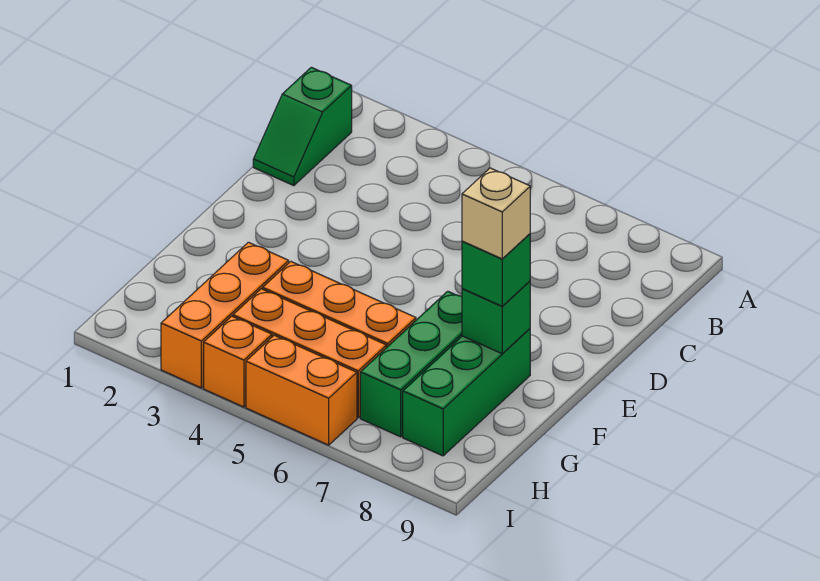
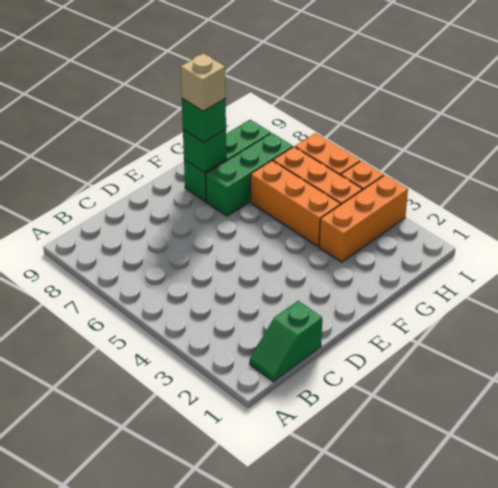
green slope B1:C1 level 1 top B -> green slope B1:C1 level 1 top C

